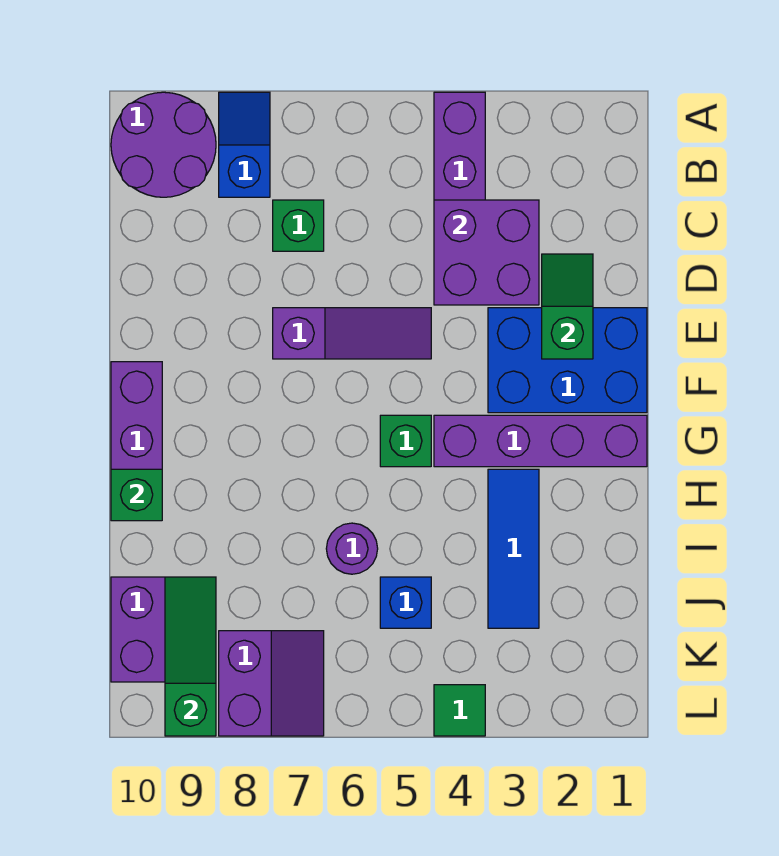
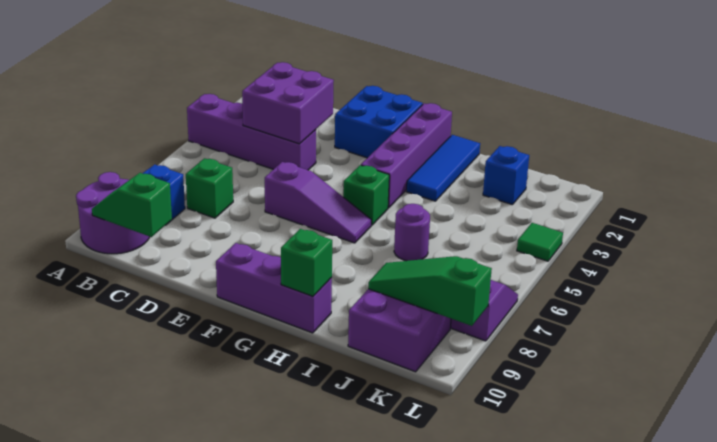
green slope D2:E2 level 2 top E -> green slope B10:C10 level 2 top C
blue brick E1:F3 level 1 -> blue brick E1:F2 level 1
purple slope E5:E7 level 1 top 7 -> purple slope E6:G6 level 1 top E
blue tile H3:J3 level 1 -> blue tile H1:H3 level 1
blue brick J5 level 1 -> blue brick J2 level 1

